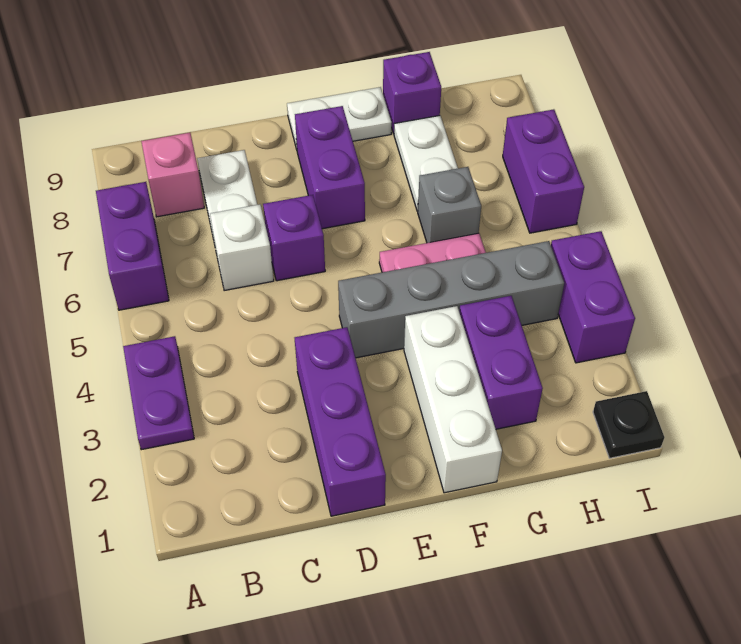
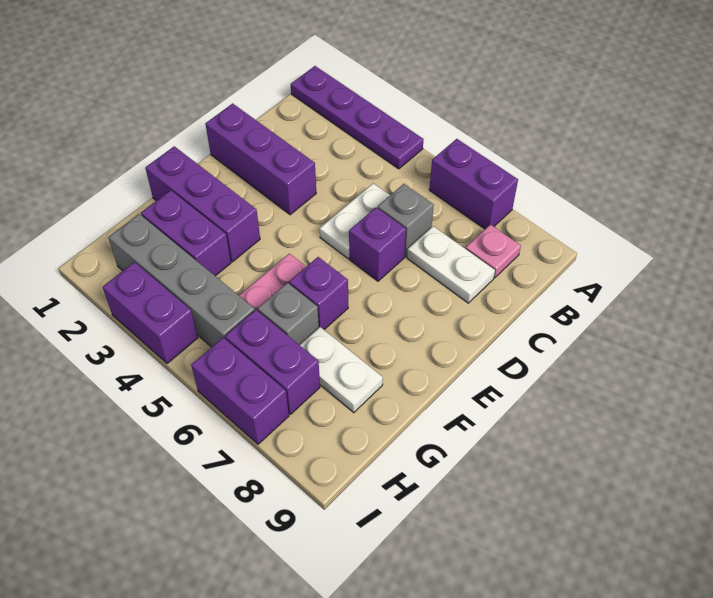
purple plate A3:A4 level 1 -> purple plate A1:A4 level 1
pink brick B8 level 1 -> pink plate B8 level 1
white brick C6 level 1 -> grey brick C6 level 1
grey brick E4:H4 level 1 -> grey brick H2:H5 level 1
purple brick E7:E8 level 1 -> purple brick H6:H7 level 1
white plate E9:F9 level 1 -> white plate C5:D5 level 1
white brick F1:F3 level 1 -> purple brick F1:F3 level 1
purple brick G9 level 1 -> purple brick F6 level 1
black plate I1 level 1 -> none

